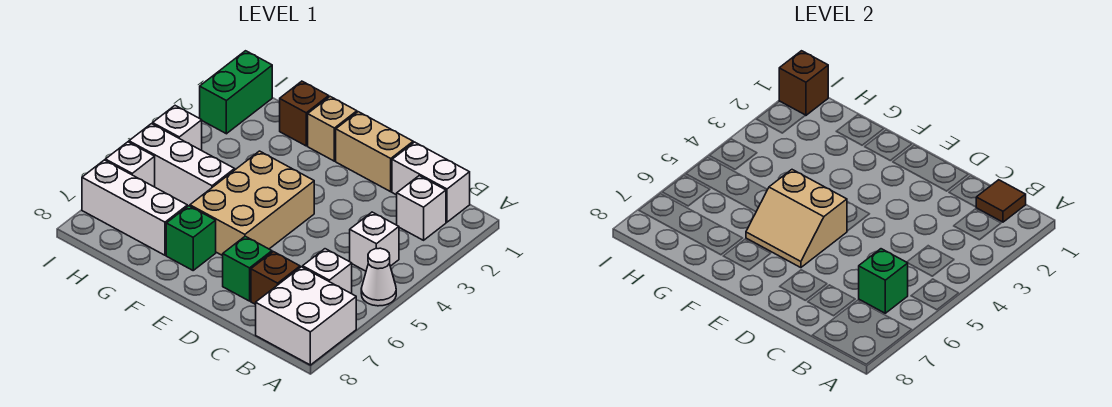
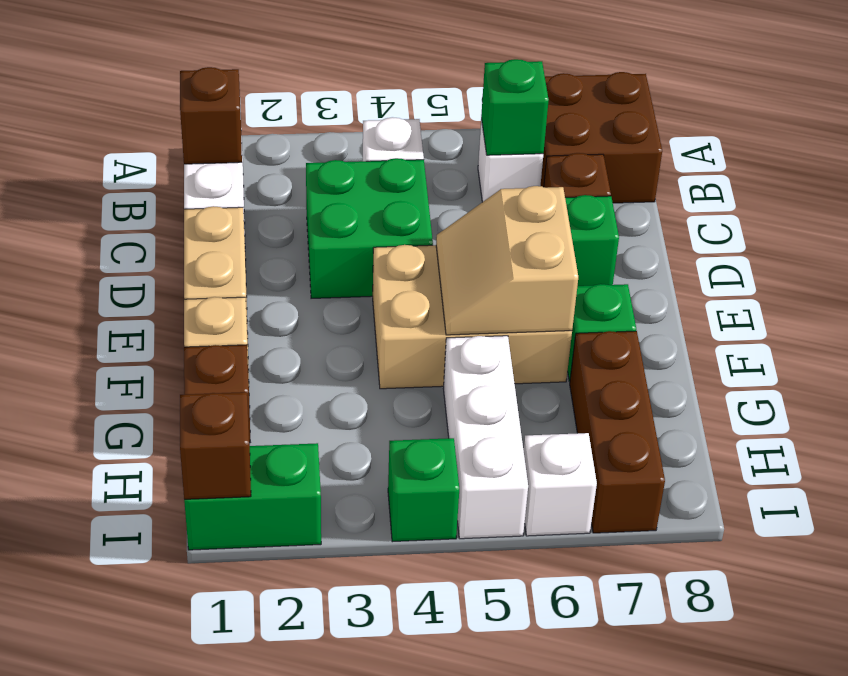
white cone A5 level 1 -> none
white brick A7:B8 level 1 -> brown brick A7:B8 level 1
brown tile B1 level 2 -> brown brick B1 level 2
white brick B2 level 1 -> none
none -> green brick C3:D4 level 1
tan slope E5:F6 level 2 top 5 -> tan slope E5:F6 level 2 top 6
white brick G7:I7 level 1 -> brown brick G7:I7 level 1
white brick I4 level 1 -> green brick I4 level 1

